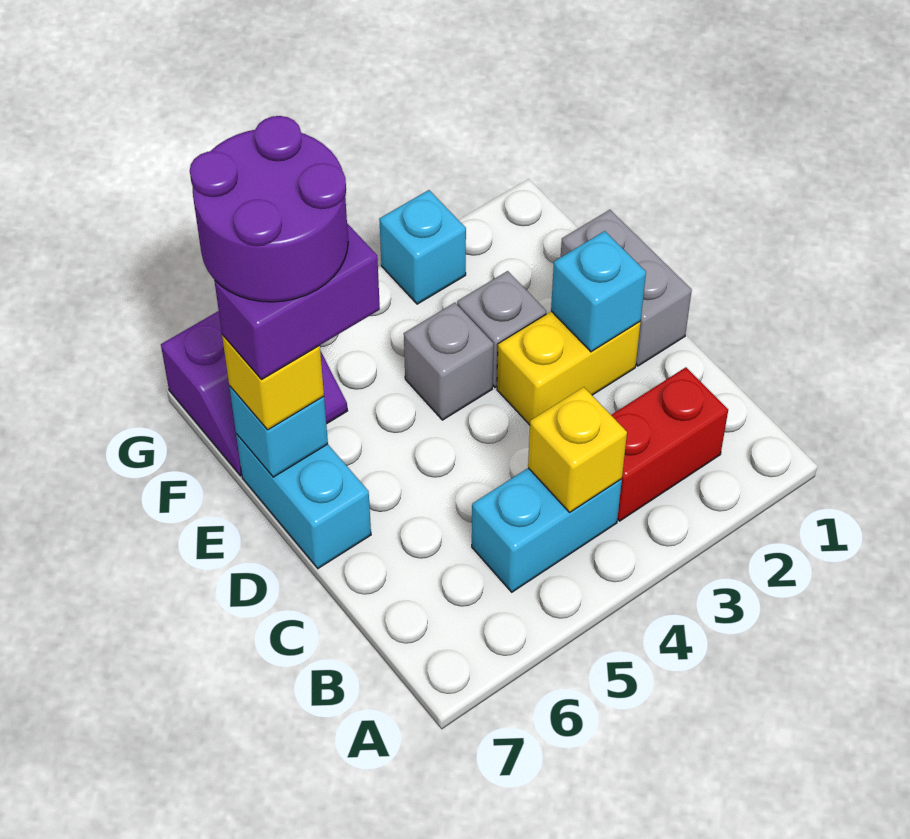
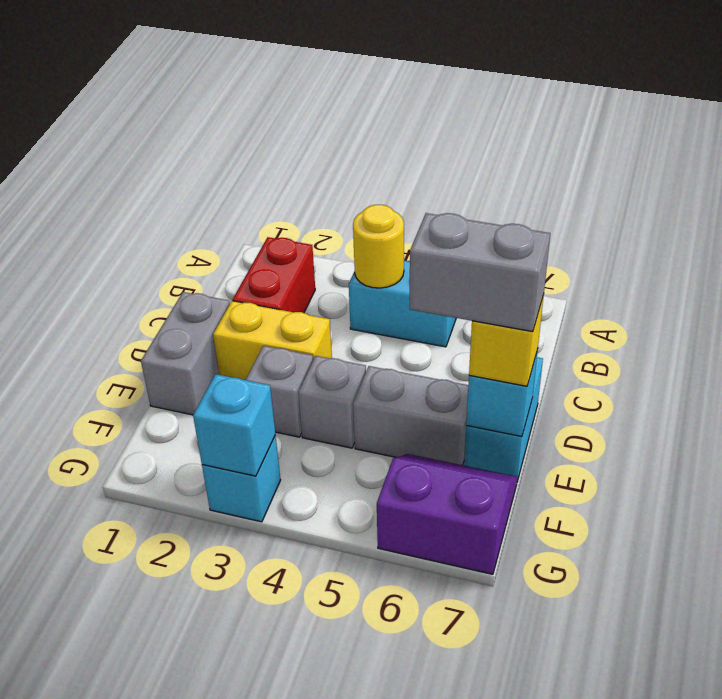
red brick B2:B3 level 1 -> red brick B2:C2 level 1
yellow brick B4 level 2 -> yellow round brick B4 level 2
cyan brick D2 level 2 -> cyan brick G3 level 2
none -> grey brick E5:E6 level 1
purple brick E6:E7 level 4 -> grey brick E6:E7 level 4
purple round brick E6:F7 level 5 -> none

